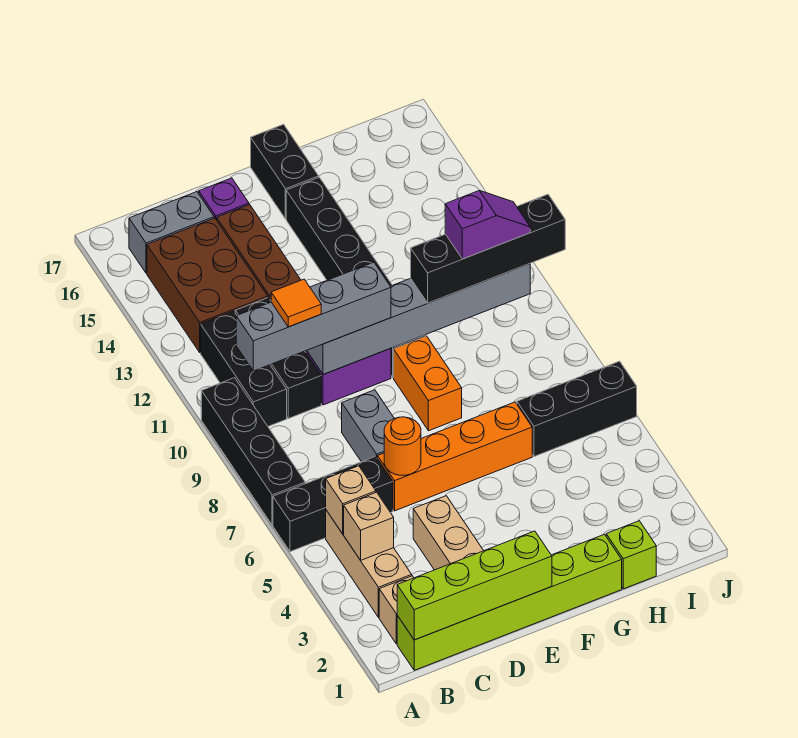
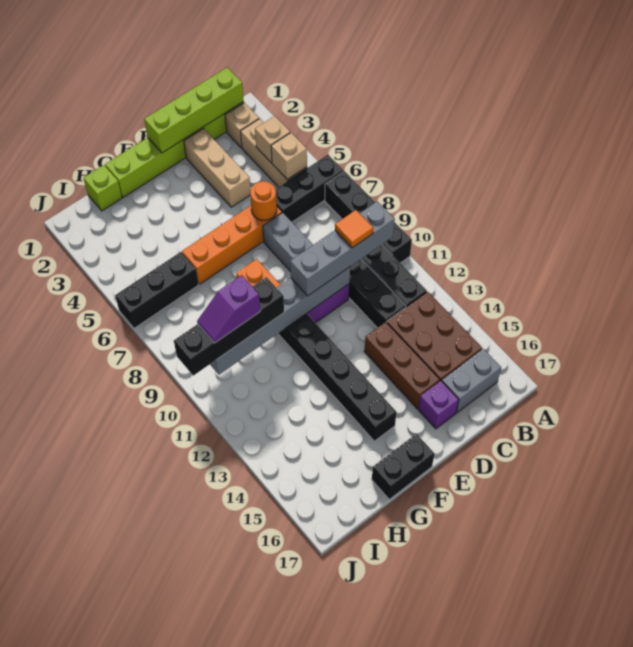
black brick F16:F17 level 1 -> black brick F17:G17 level 1

